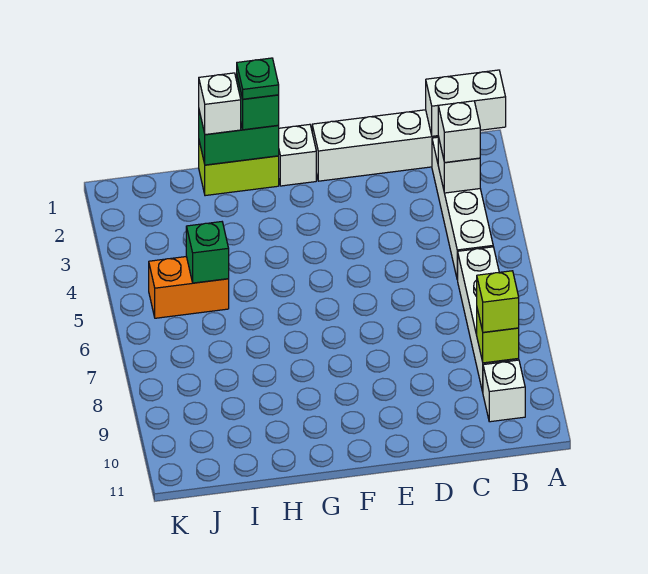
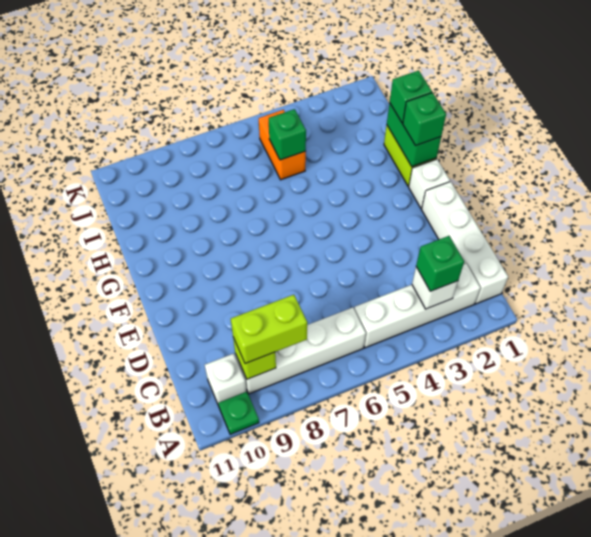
white brick A1:B1 level 2 -> none
white brick B3 level 3 -> green brick B3 level 3
lime brick B9 level 3 -> lime brick B8:B9 level 3
green plate G1 level 4 -> green plate A10 level 1
white brick H1 level 3 -> green brick H1 level 3

